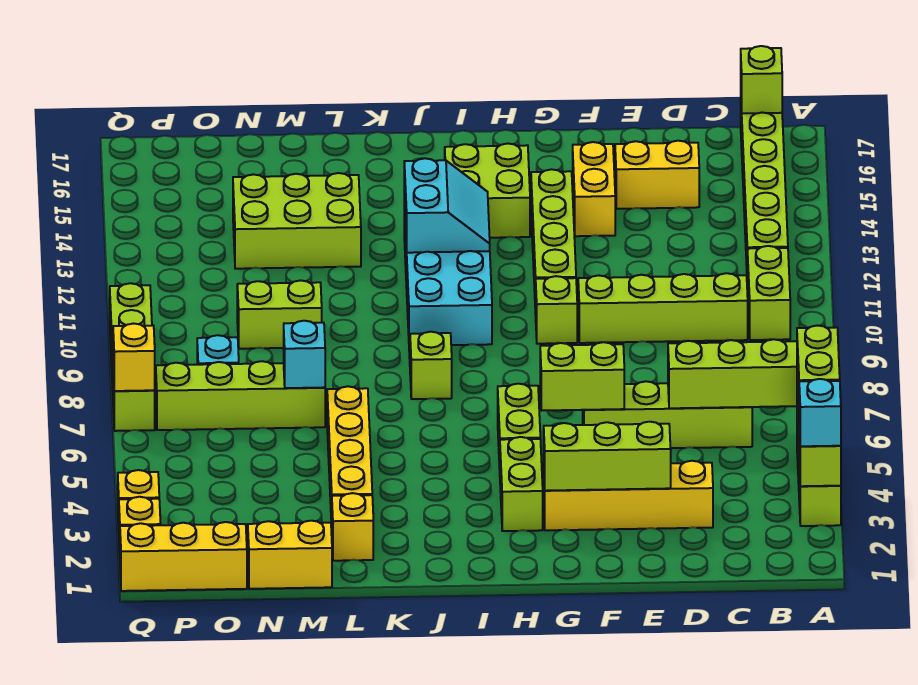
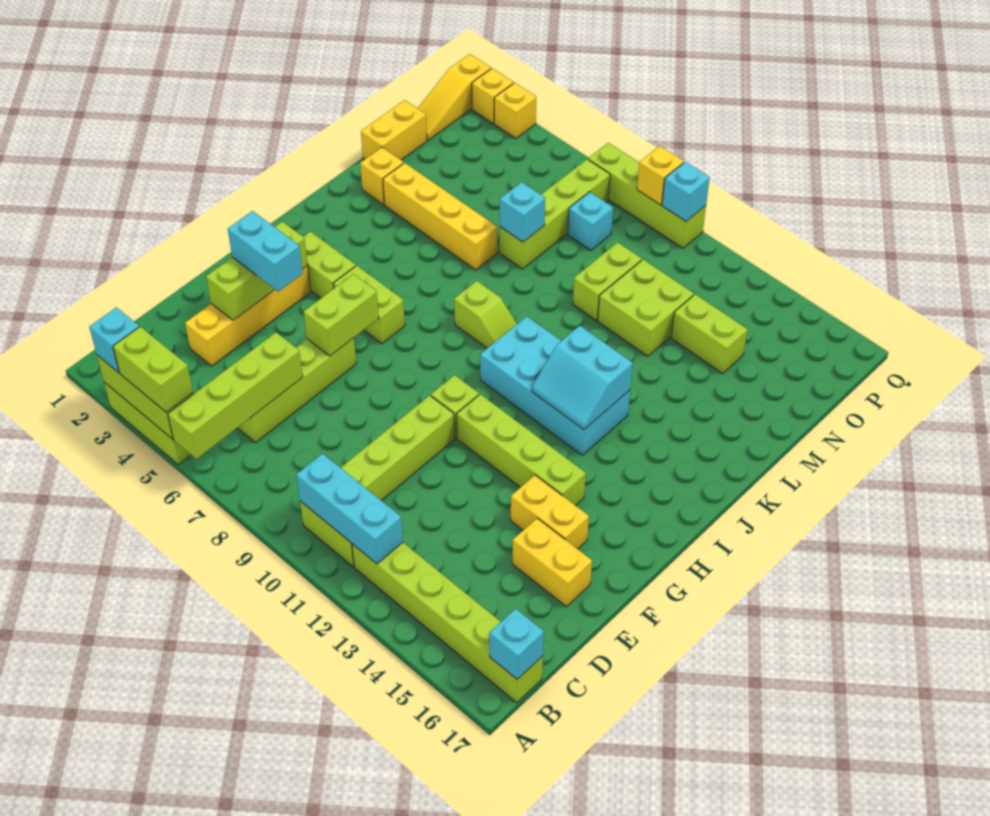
none -> cyan brick B10:B12 level 2
lime brick B17 level 2 -> cyan brick B17 level 2
yellow brick D15:E15 level 1 -> yellow brick E15:E16 level 1
none -> cyan brick F3:F4 level 3
lime brick H14:I15 level 1 -> lime brick M11:N12 level 1
lime brick L13:N14 level 1 -> lime brick N13:N14 level 1
yellow brick O1:Q1 level 1 -> yellow slope O1:Q1 level 1 top Q
yellow brick Q7 level 2 -> yellow brick Q9 level 2
none -> cyan brick Q10 level 2

